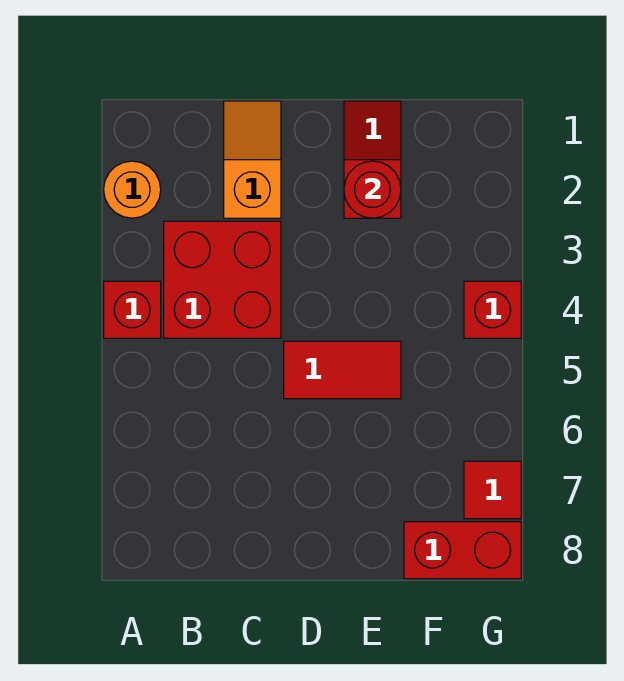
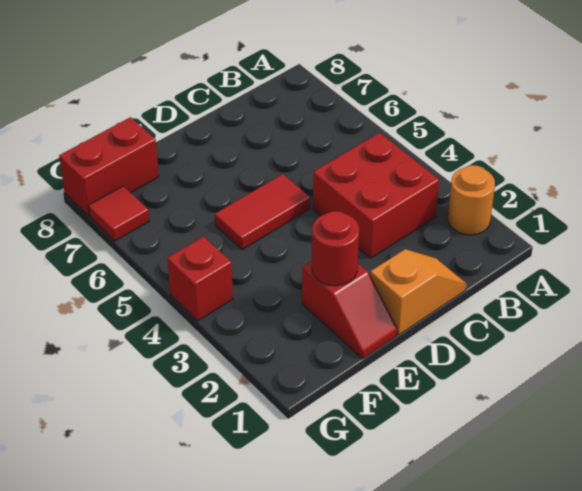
red brick A4 level 1 -> none
orange slope C1:C2 level 1 top 2 -> orange slope C1:D1 level 1 top D

